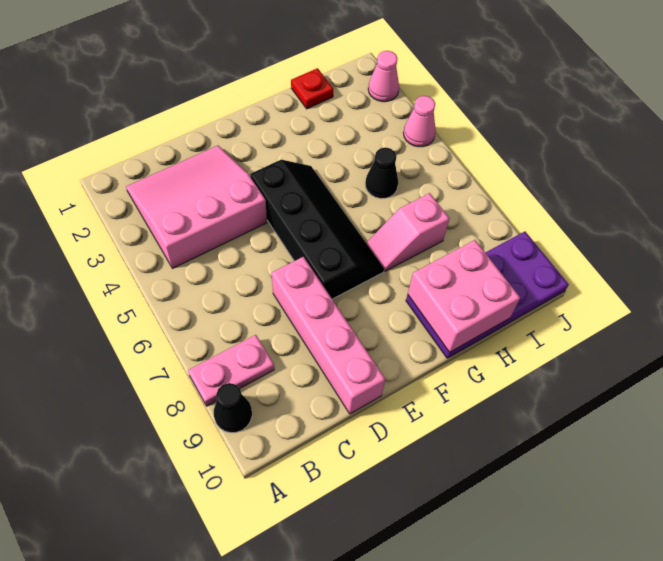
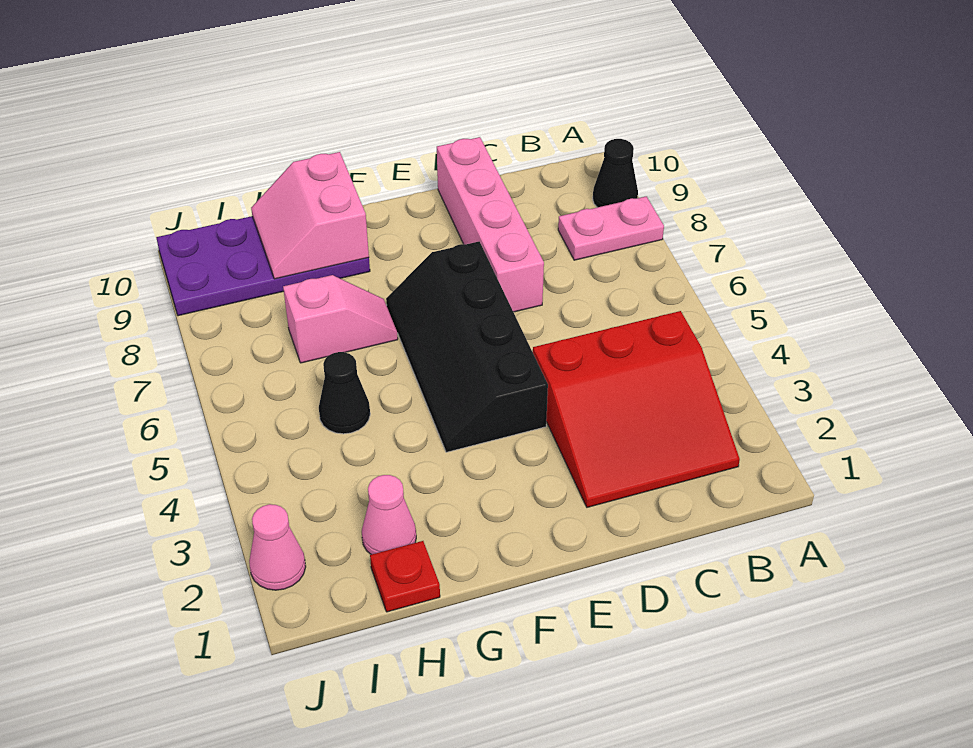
pink slope B2:D4 level 1 top 4 -> red slope B2:D4 level 1 top 4
pink brick G9:H10 level 2 -> pink slope G9:H10 level 2 top G
pink cone J4 level 1 -> pink cone H2 level 1

